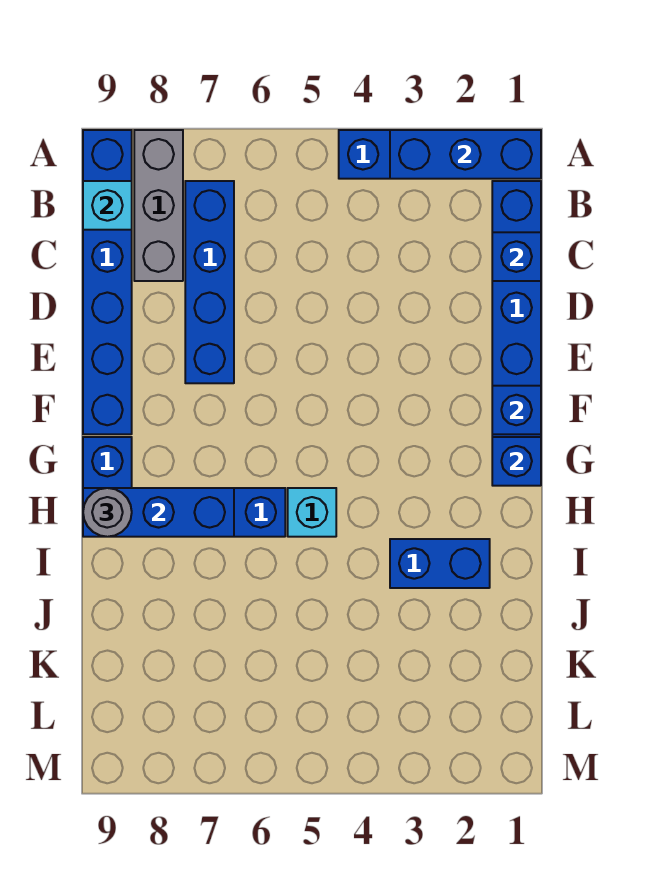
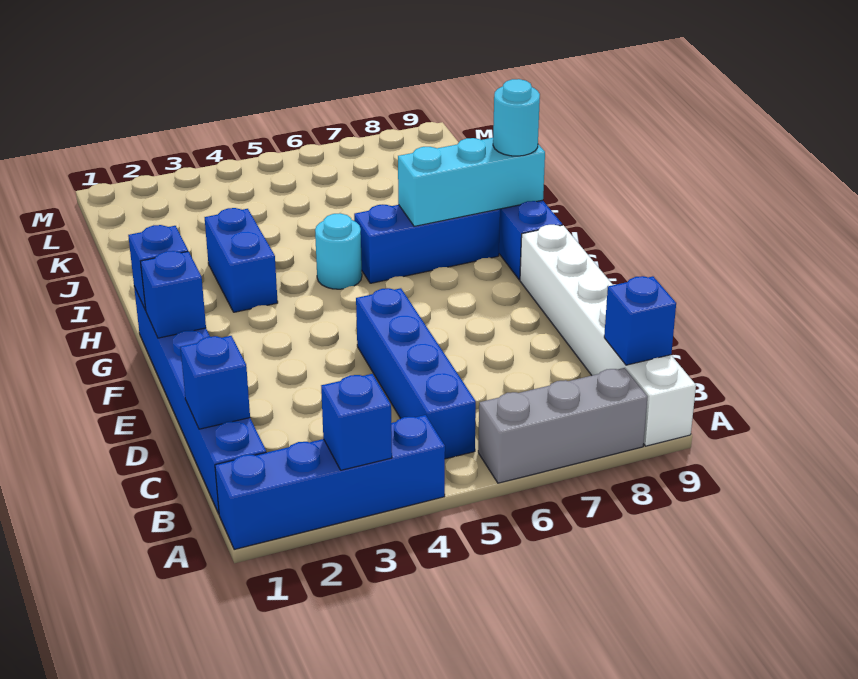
blue brick A1:A3 level 2 -> blue brick A3 level 2
grey brick A8:C8 level 1 -> grey brick A6:A8 level 1
blue brick A9:F9 level 1 -> white brick A9:F9 level 1
blue brick B7:E7 level 1 -> blue brick B5:E5 level 1
cyan brick B9 level 2 -> blue brick B9 level 2
cyan brick H5 level 1 -> cyan round brick H5 level 1
blue brick H7:H9 level 2 -> cyan brick H7:H9 level 2
grey round brick H9 level 3 -> cyan round brick H9 level 3
blue brick I2:I3 level 1 -> blue brick H3:I3 level 1

